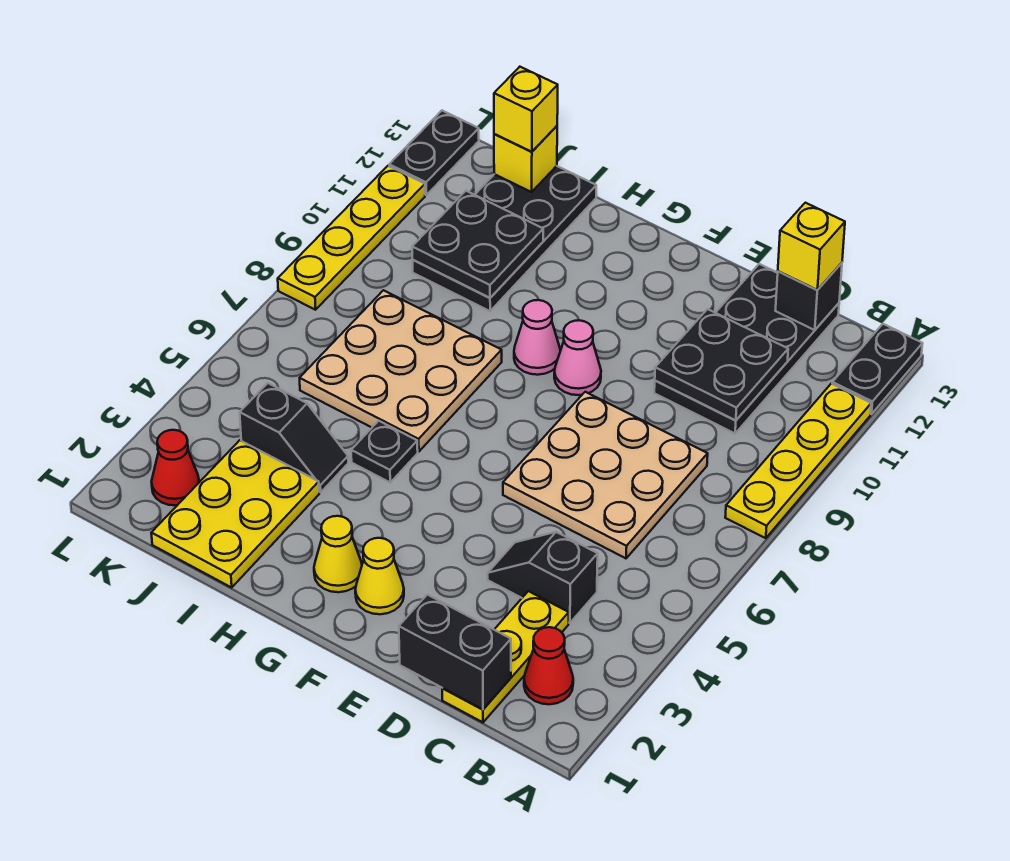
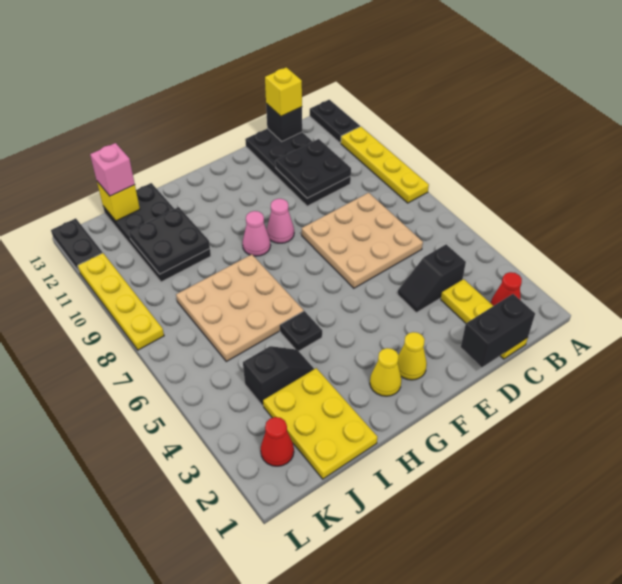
yellow brick J13 level 3 -> pink brick J13 level 3

